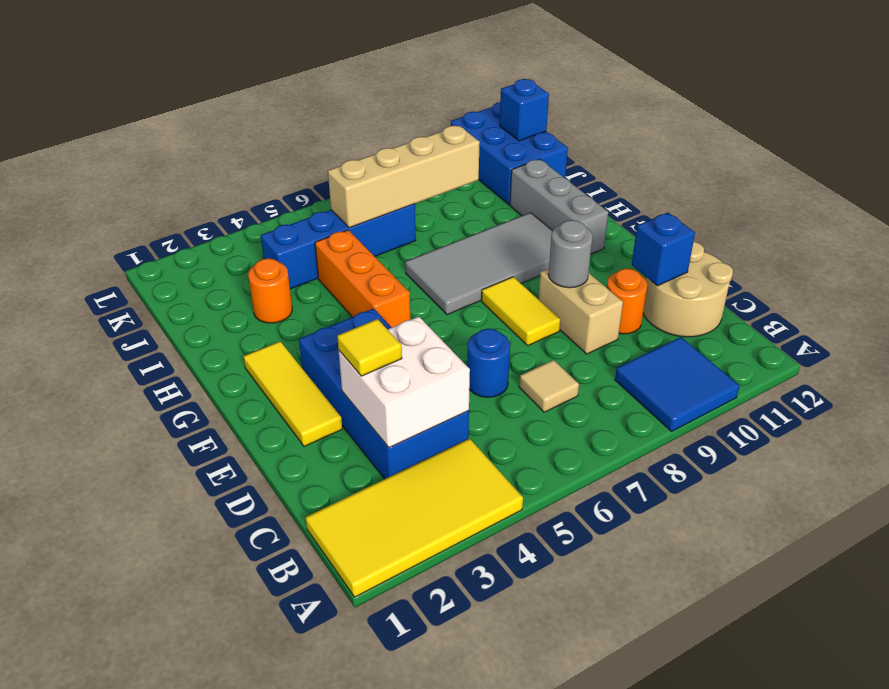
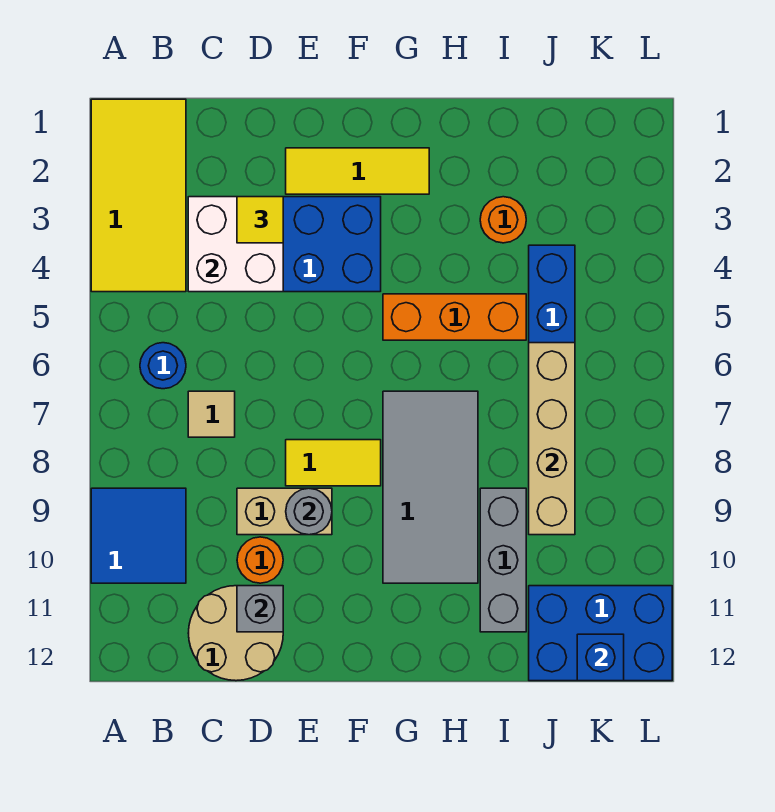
blue round brick D6 level 1 -> blue round brick B6 level 1
blue brick D11 level 2 -> grey brick D11 level 2
grey brick G11:I11 level 1 -> grey brick I9:I11 level 1

